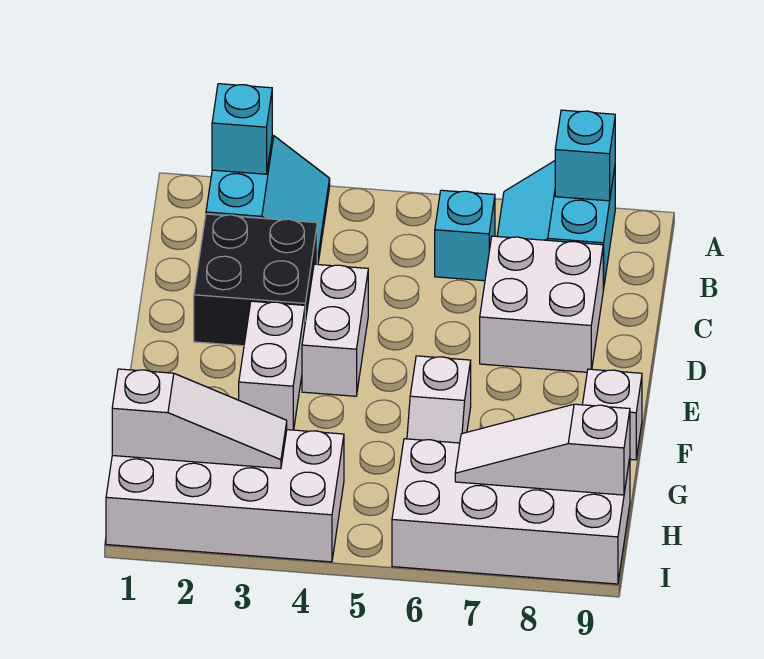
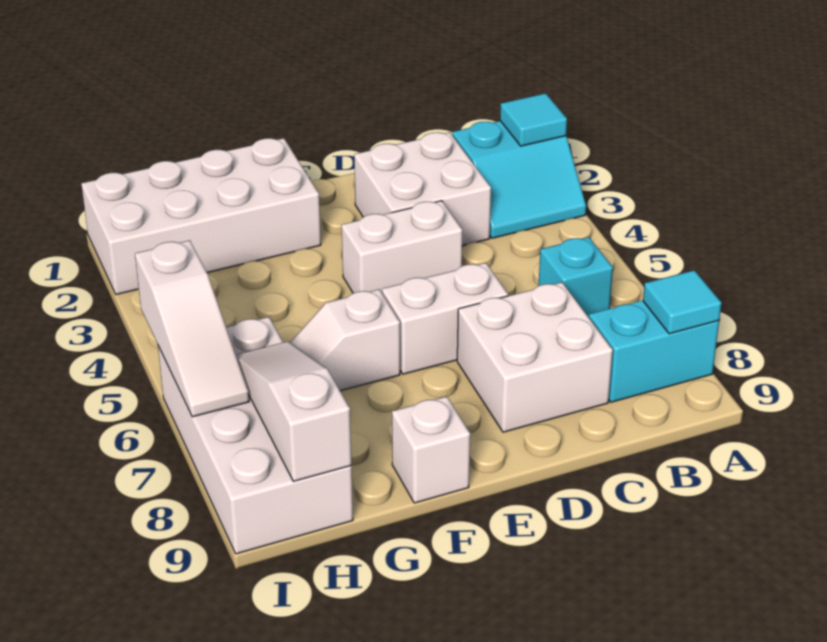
cyan brick A2 level 2 -> cyan tile A2 level 2
cyan brick A8 level 2 -> cyan tile A8 level 2
black brick C2:D3 level 1 -> white brick C2:D3 level 1
white brick E3:F3 level 1 -> white brick D6:E6 level 1
white brick H1:I4 level 1 -> white brick F1:I2 level 1
white slope H1:H3 level 2 top 1 -> white slope I5:I7 level 2 top 5

